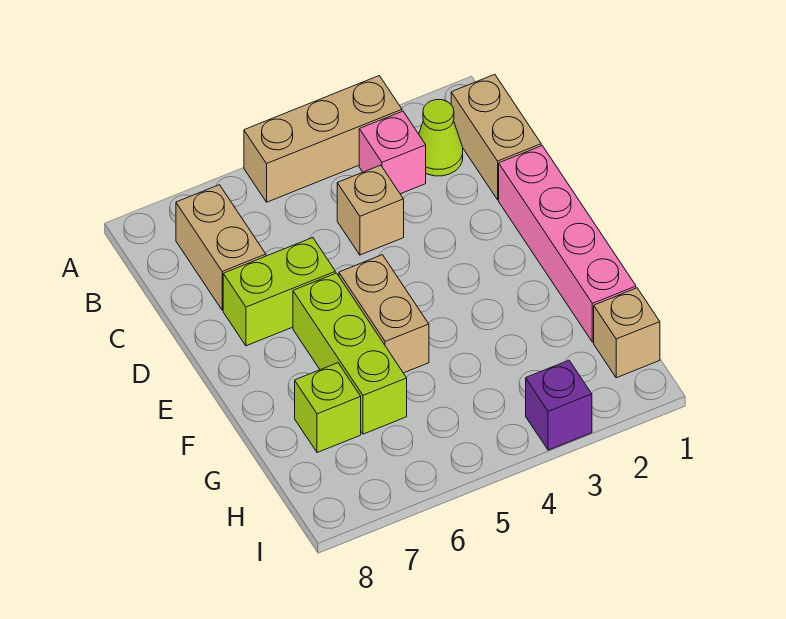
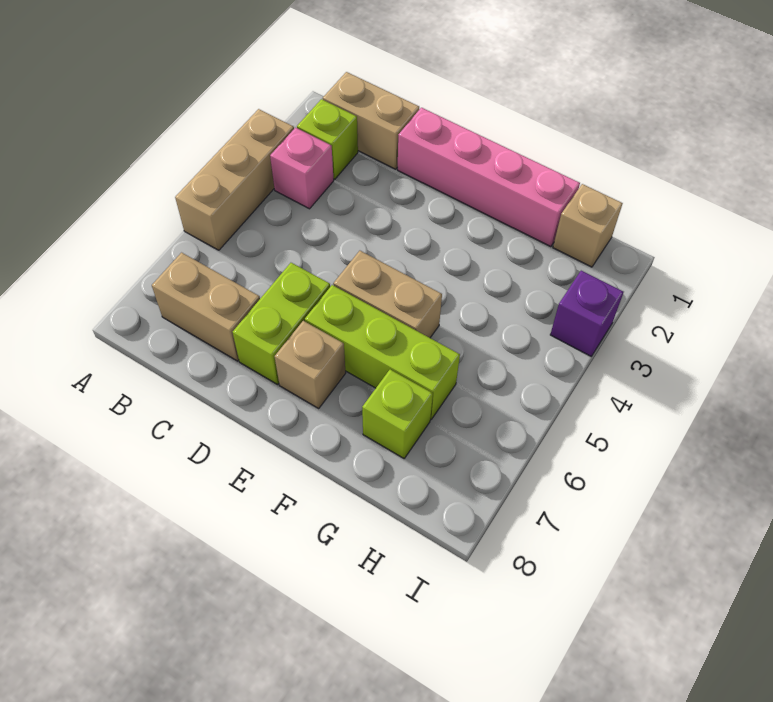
lime cone B2 level 1 -> lime brick B2 level 1
tan brick C4 level 1 -> tan brick E7 level 1

